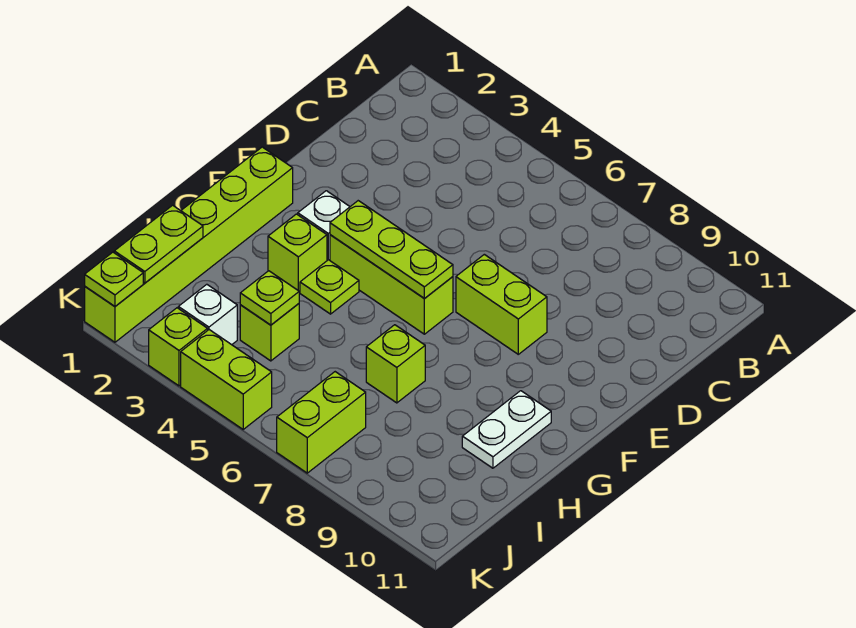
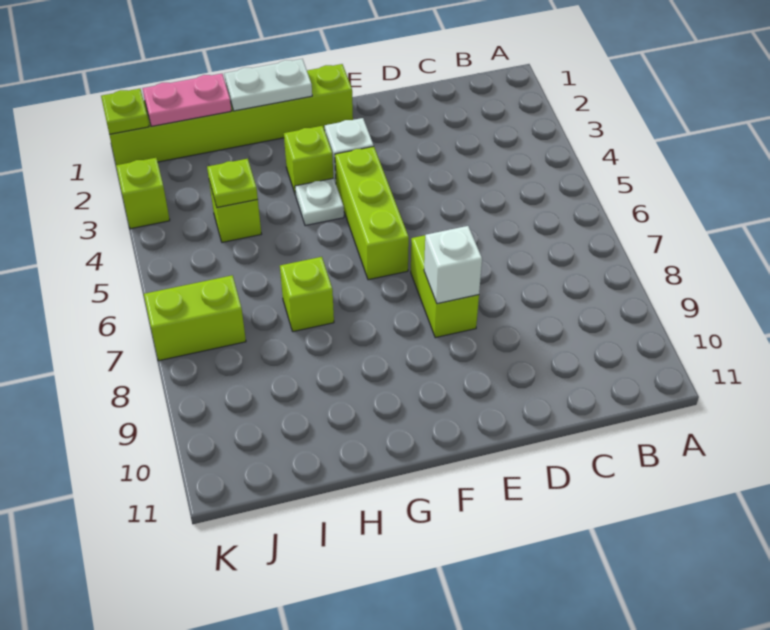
lime plate F4:F6 level 2 -> none
lime plate G4 level 1 -> white plate G4 level 1
white plate G10:H10 level 1 -> white plate G1:H1 level 2
lime plate I1:J1 level 2 -> pink plate I1:J1 level 2
white brick J3 level 1 -> white brick E8 level 2
lime brick K4:K5 level 1 -> none

